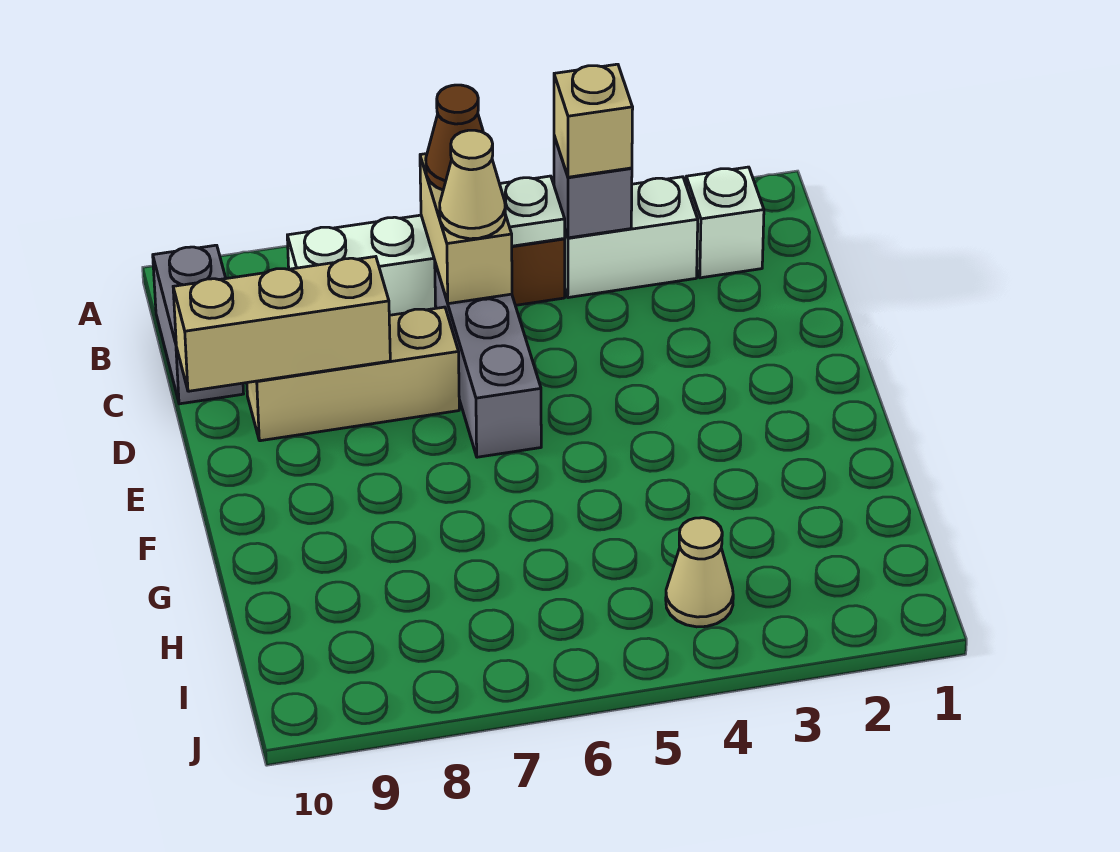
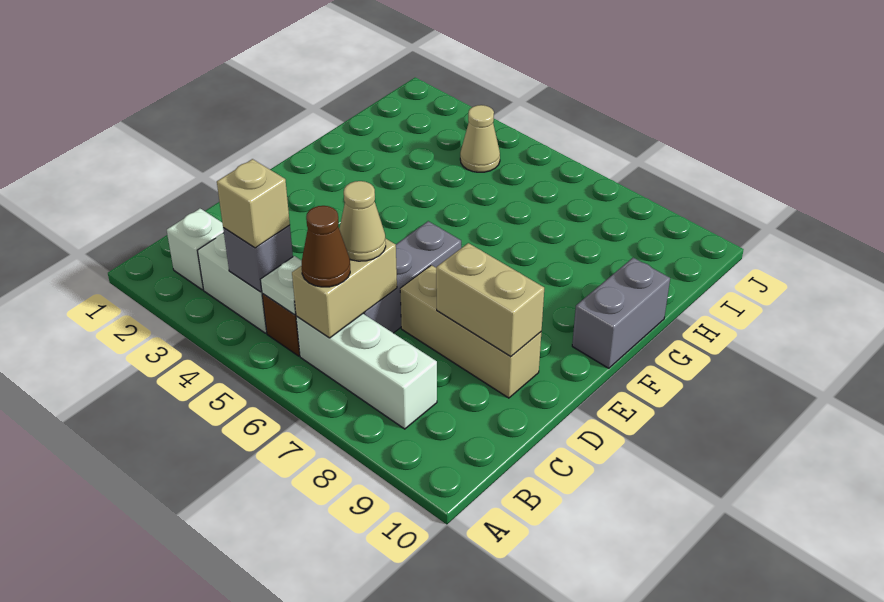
grey brick B10:C10 level 1 -> grey brick F10:G10 level 1
tan brick D8:D10 level 2 -> tan brick D8:D9 level 2

